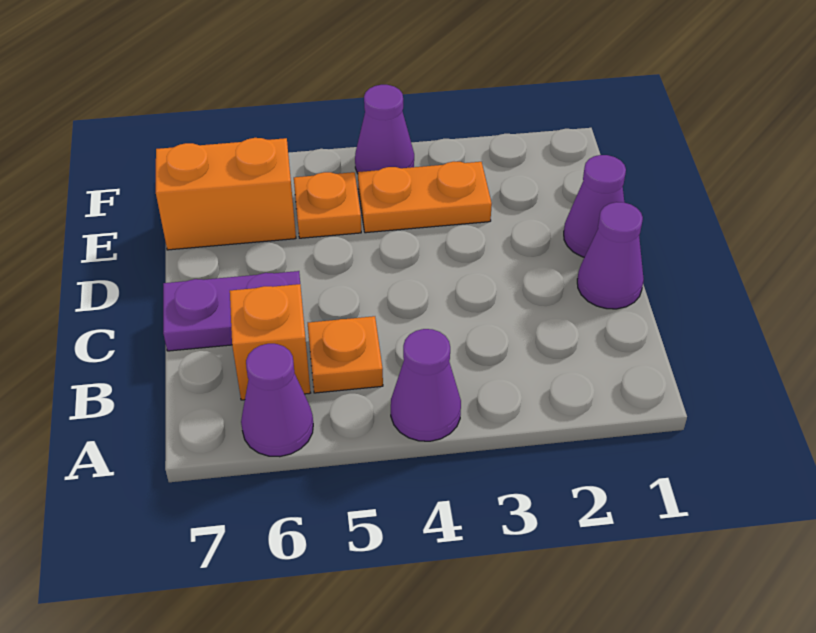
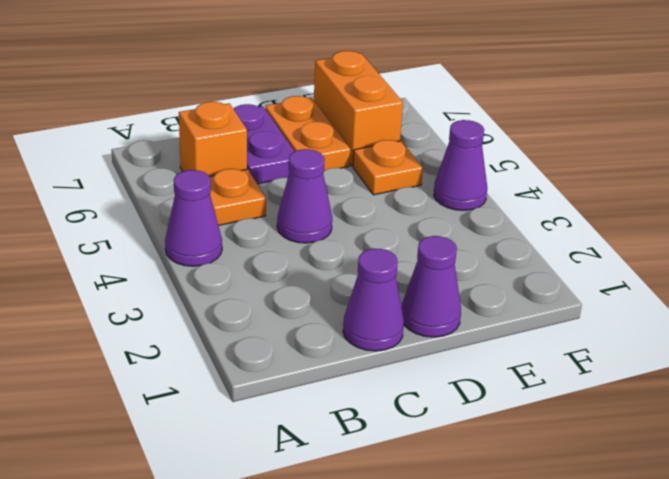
purple cone A6 level 1 -> purple cone C4 level 1
orange plate E3:E4 level 1 -> orange plate D6:D7 level 1

